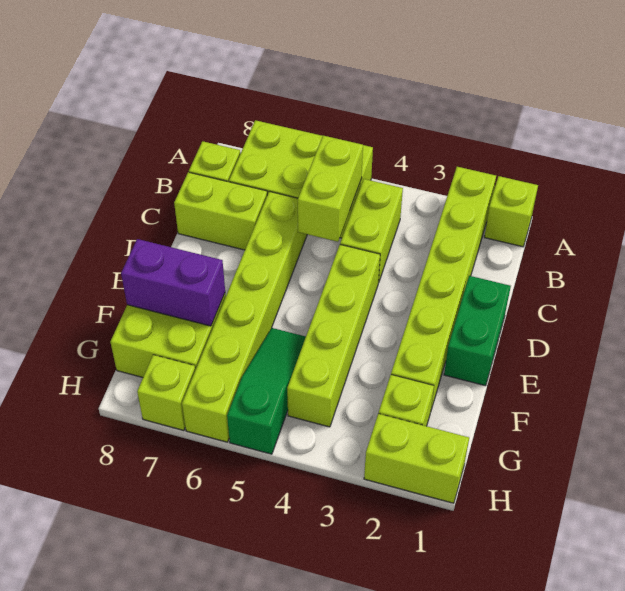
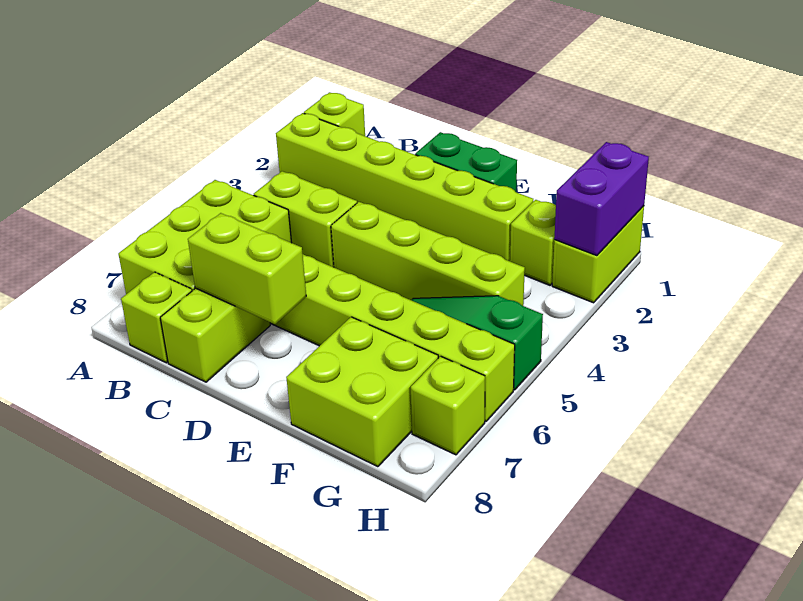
lime brick B5:C5 level 2 -> lime brick C7:D7 level 2
purple brick F7:F8 level 2 -> purple brick H1:H2 level 2

